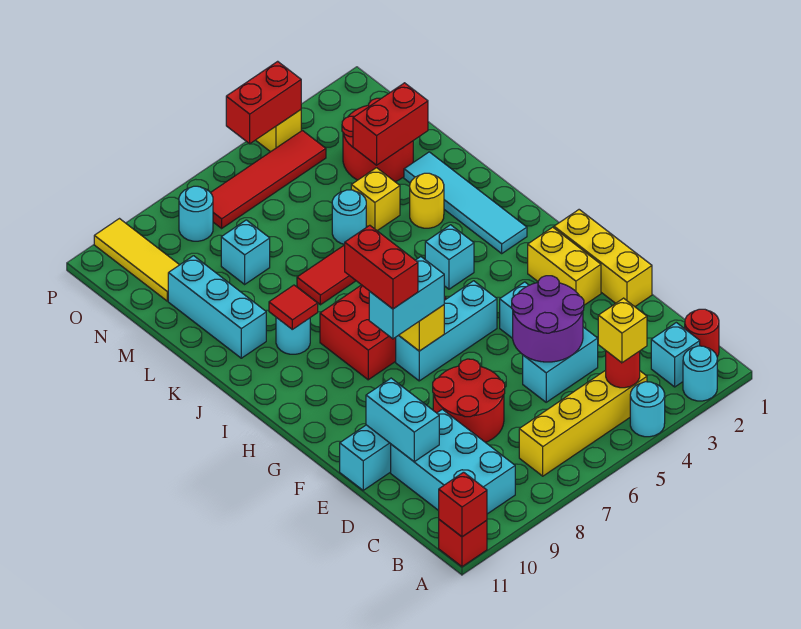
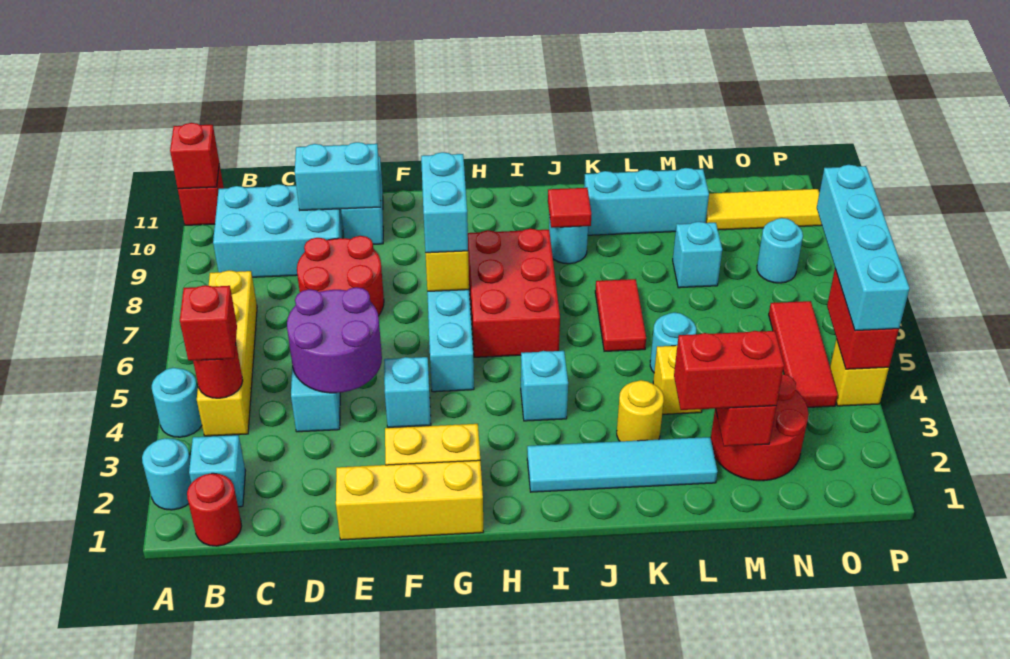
yellow brick B4 level 3 -> red brick B4 level 3
red brick G8:H8 level 4 -> red brick L2:M2 level 3
red tile O4:O7 level 1 -> red tile O4:O6 level 1
none -> cyan brick P4:P7 level 3

